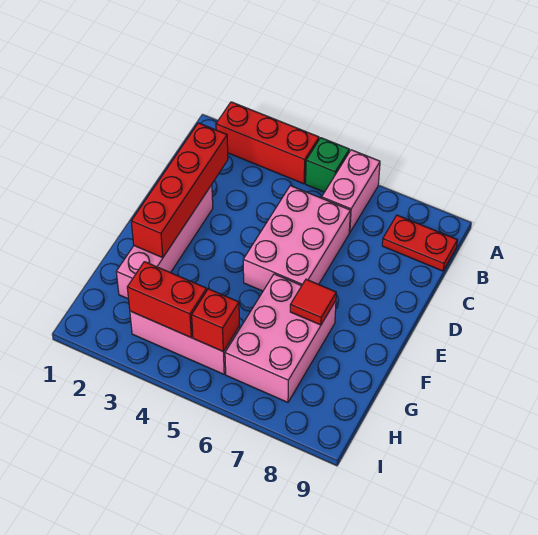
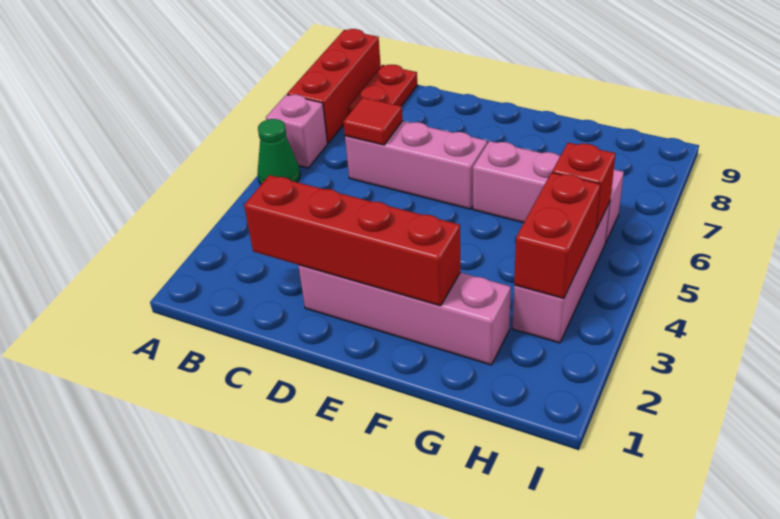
red brick A2:A4 level 1 -> red brick A7:A9 level 1
green brick A5 level 1 -> green cone A5 level 1
pink brick A6:B6 level 1 -> pink brick A6 level 1
pink brick C5:E6 level 1 -> pink brick C6:E6 level 1
pink brick F6:H7 level 1 -> pink brick F6:H6 level 1
red tile F7 level 2 -> red tile C6 level 2

